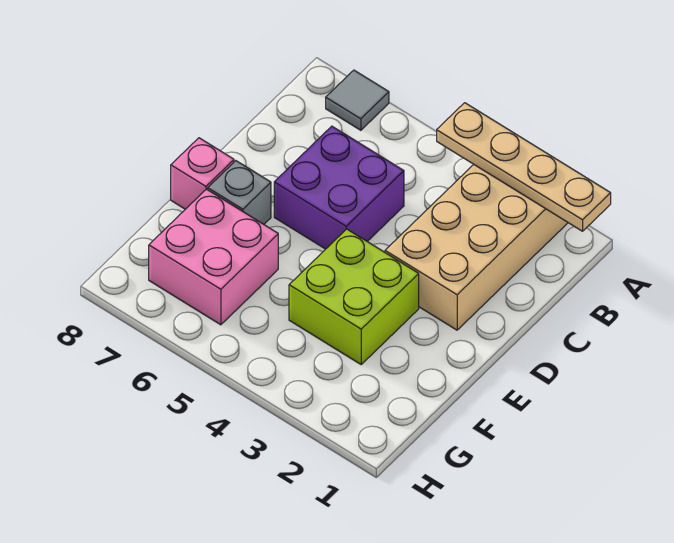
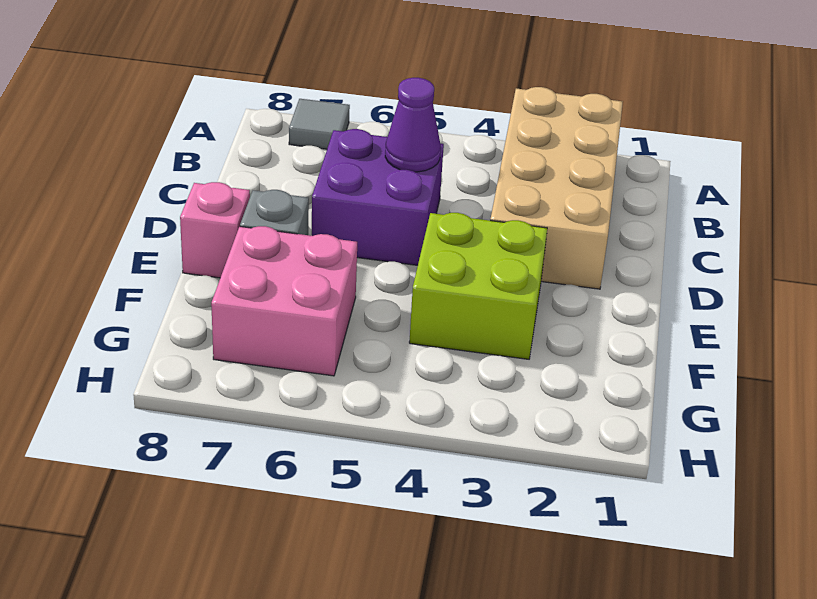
tan plate A1:A4 level 2 -> none
none -> purple cone C5 level 2

